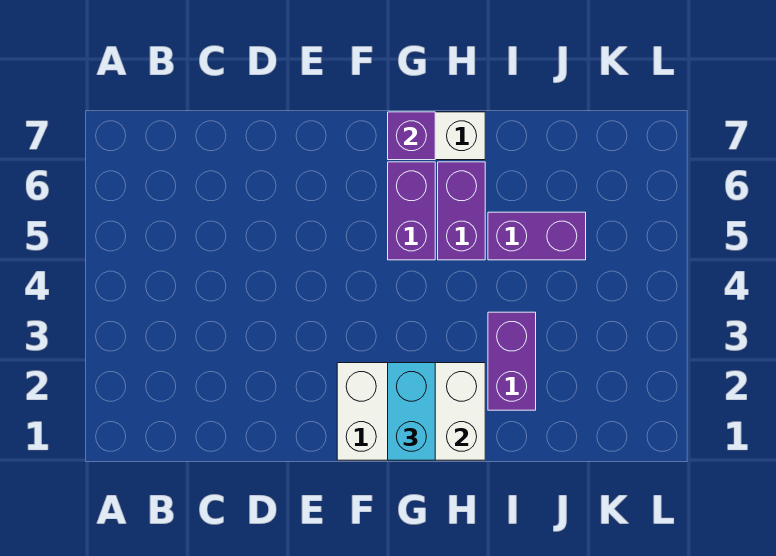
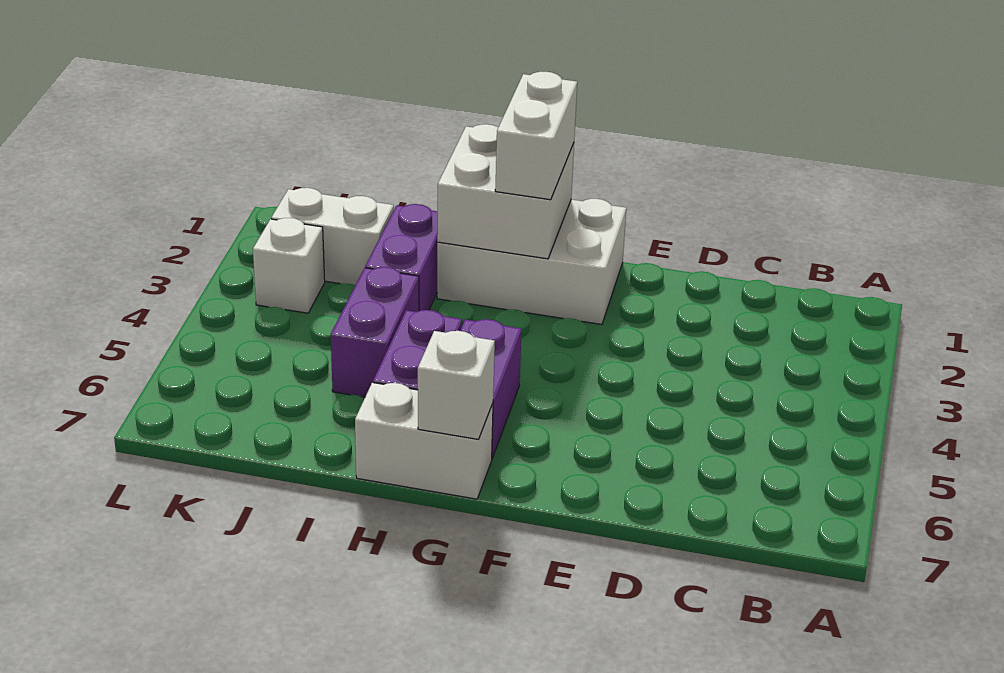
cyan brick G1:G2 level 3 -> white brick G1:G2 level 3
purple brick G7 level 2 -> white brick G7 level 2
purple brick I5:J5 level 1 -> purple brick I4:I5 level 1
none -> white brick J2:K2 level 1
none -> white brick K3 level 1

